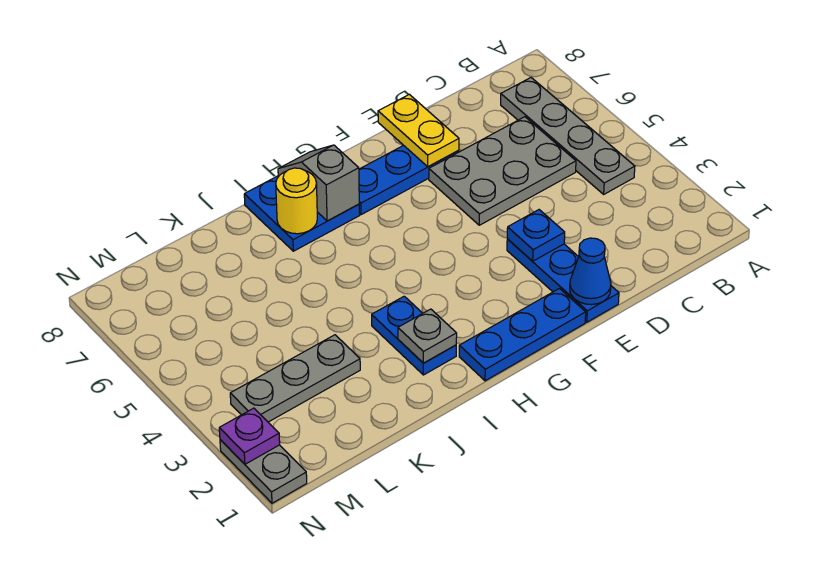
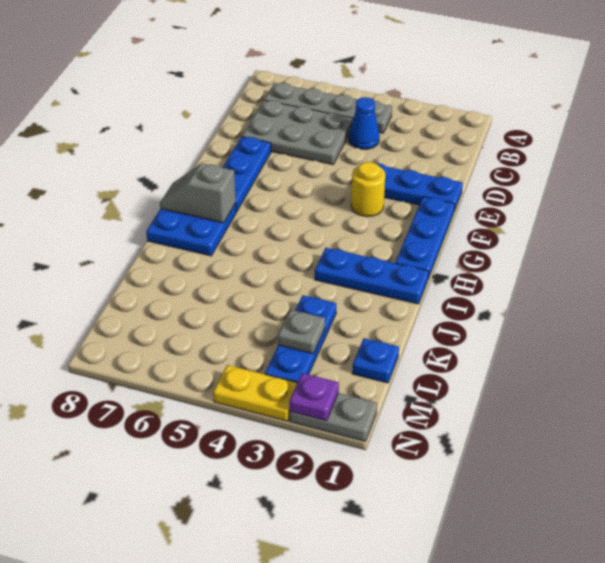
grey plate C5:E6 level 1 -> grey plate C5:D7 level 1
blue cone E1 level 2 -> blue cone C4 level 1
blue plate E3 level 2 -> blue plate L1 level 1
yellow plate E7:E8 level 2 -> yellow plate N3:N4 level 1
blue plate I2:I3 level 1 -> blue plate I1:I3 level 1
grey plate I2 level 2 -> grey plate L3 level 2
yellow round brick I7 level 2 -> yellow round brick F3 level 1
grey plate K3:M3 level 1 -> blue plate K3:M3 level 1

